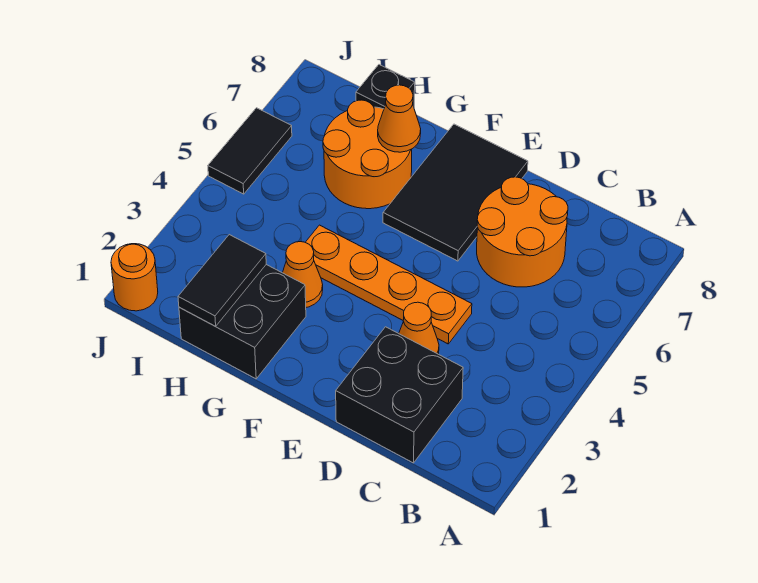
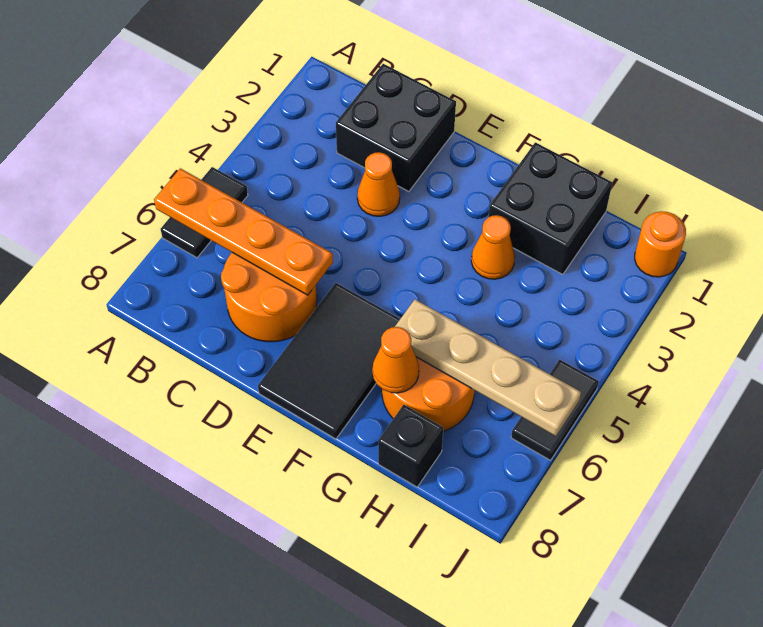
orange plate D4:G4 level 1 -> orange plate A6:D6 level 2
none -> tan plate G6:J6 level 2
black tile H1:H2 level 2 -> black tile A5:A6 level 1

